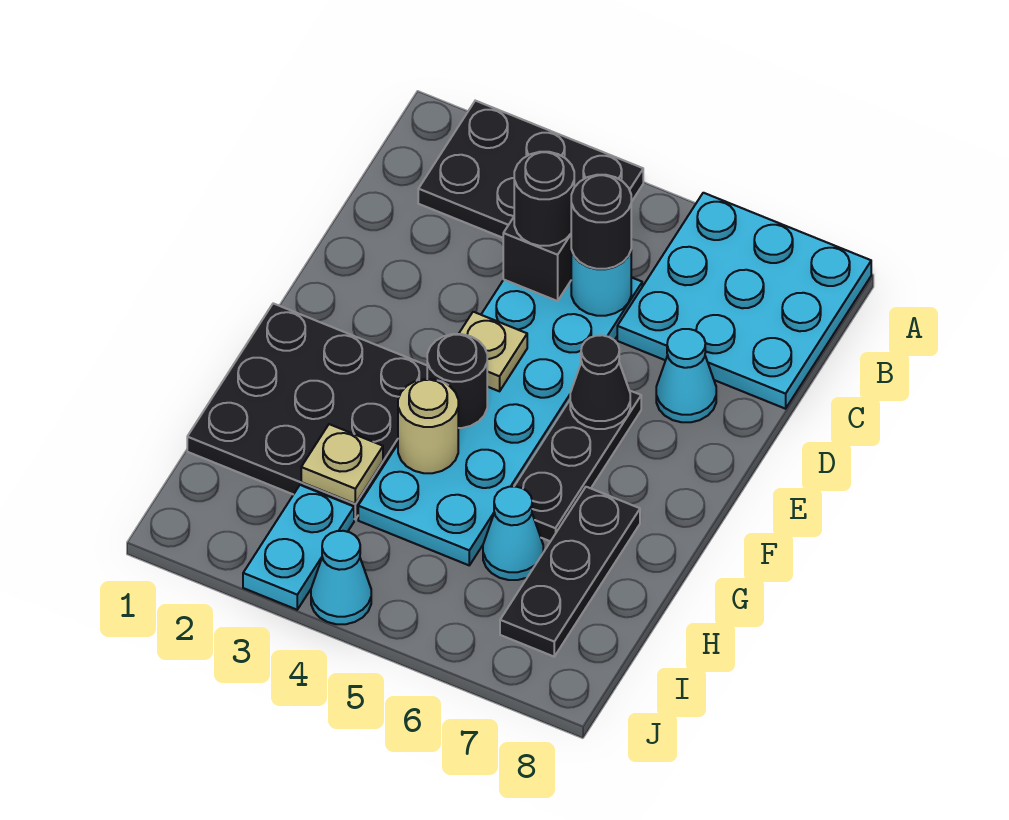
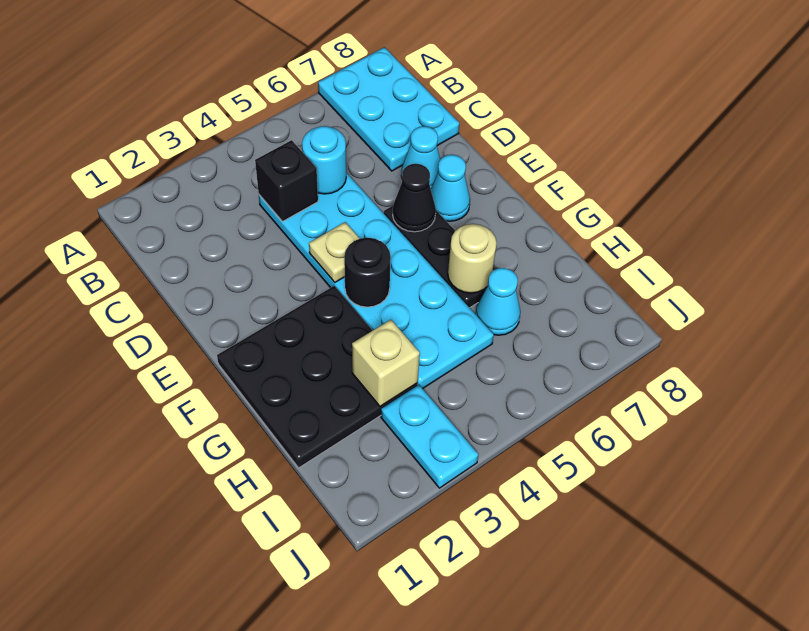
black plate A2:B4 level 1 -> none
cyan plate A6:C8 level 1 -> cyan plate A7:C8 level 1
black round brick C4 level 3 -> none
black round brick C5 level 3 -> none
tan round brick G4 level 2 -> tan round brick G6 level 2
black plate G7:I7 level 1 -> none
tan plate H3 level 2 -> tan brick H3 level 2
cyan cone J4 level 1 -> cyan cone E7 level 1

